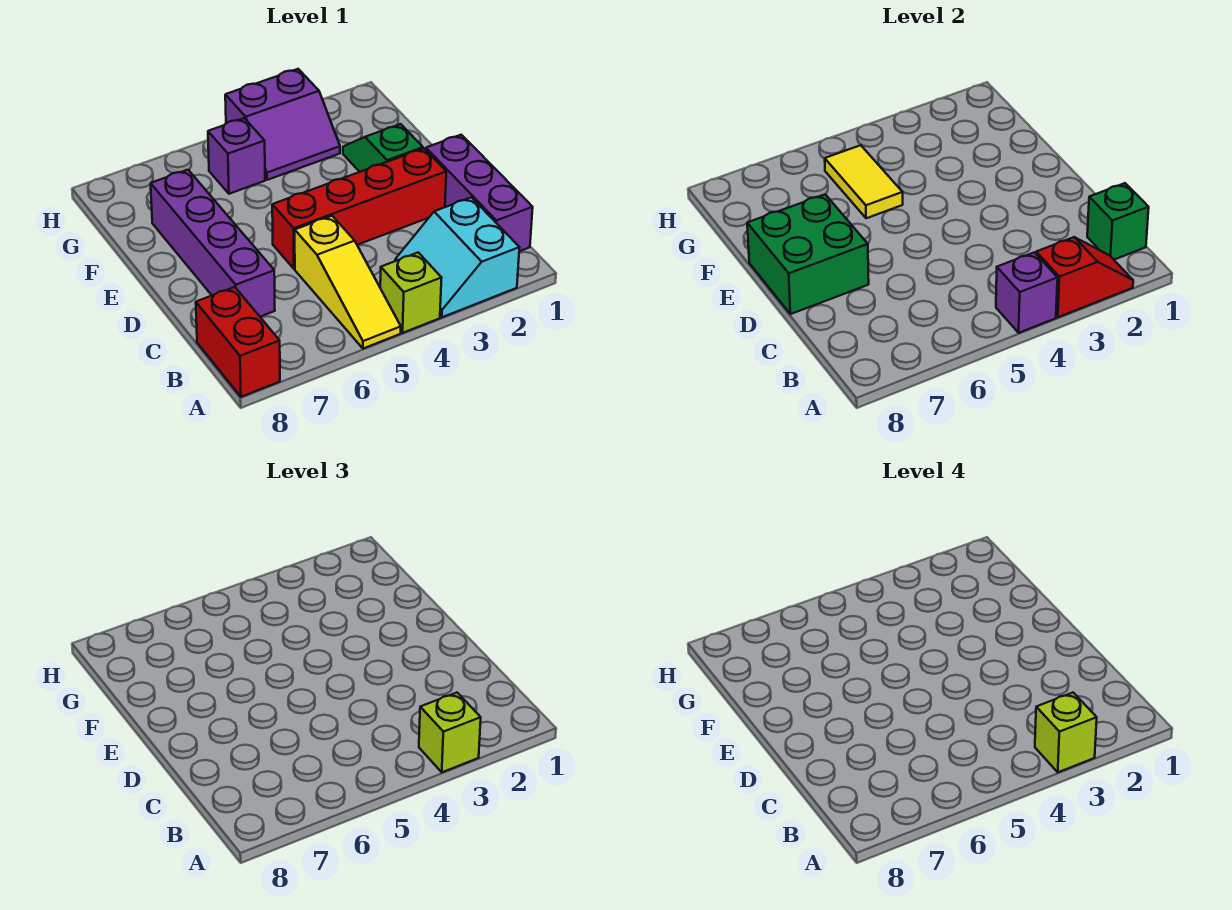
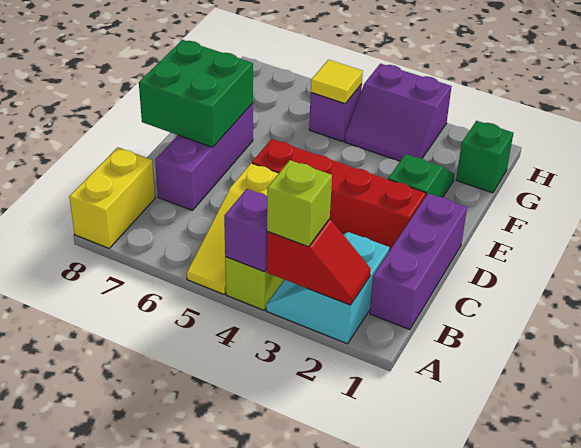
lime brick A3 level 4 -> none
red brick A8:B8 level 1 -> yellow brick A8:B8 level 1
green brick B1 level 2 -> green brick G1 level 1
purple brick C7:F7 level 1 -> purple brick C7:E7 level 1
yellow tile F5:G5 level 2 -> yellow tile G5 level 2

